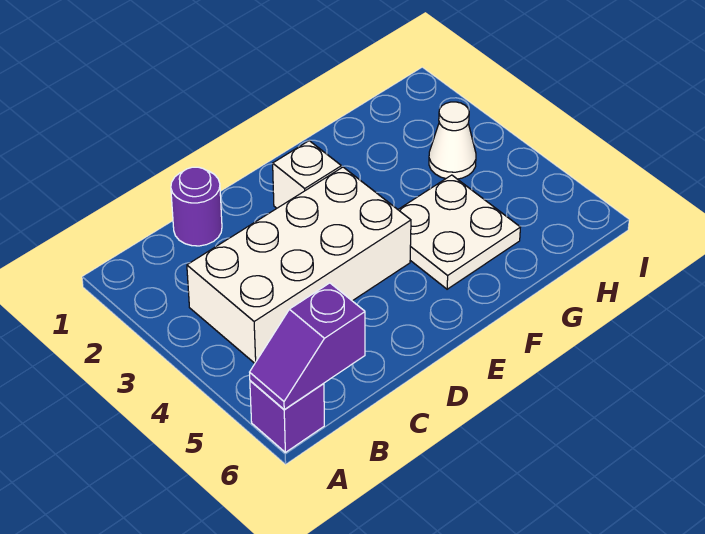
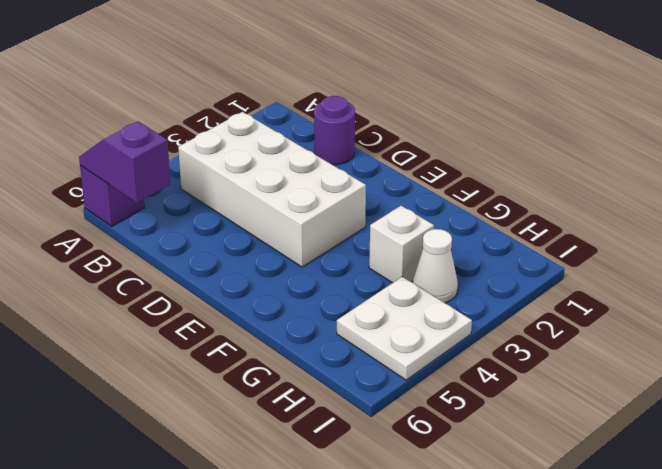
white brick E2 level 1 -> white brick G3 level 1
white plate F4:G5 level 1 -> white plate H4:I5 level 1

